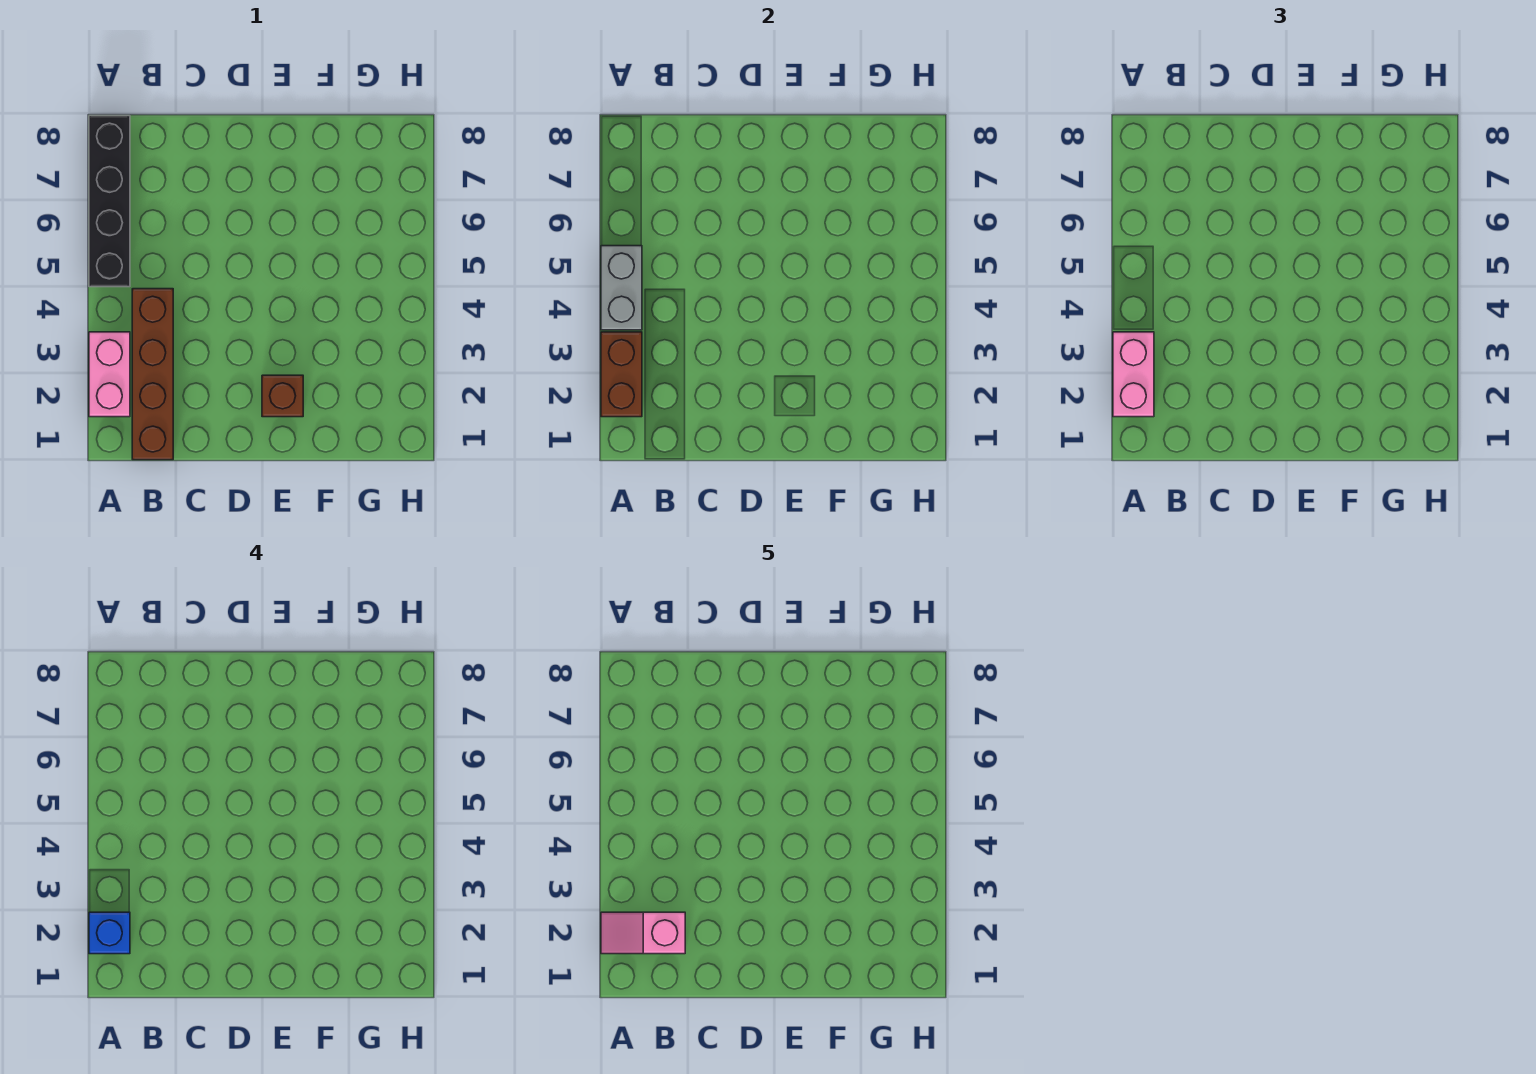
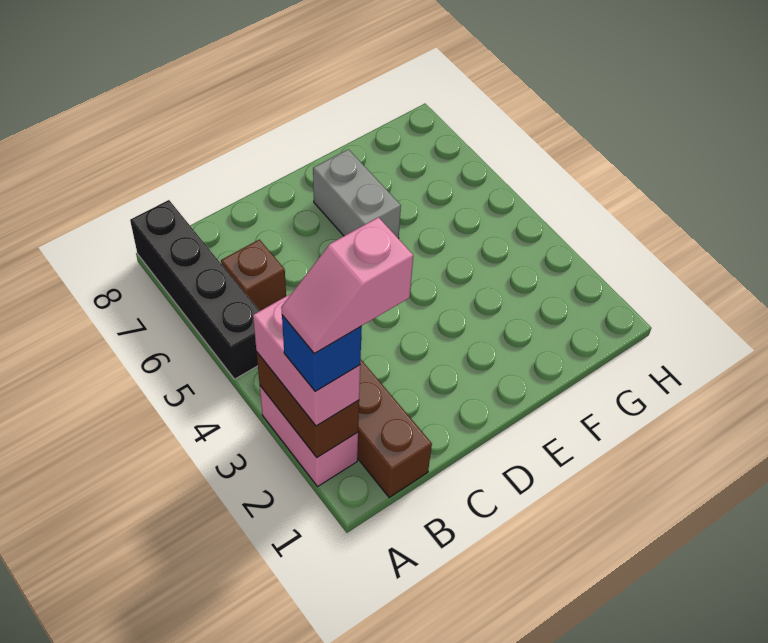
grey brick A4:A5 level 2 -> grey brick E6:E7 level 1
brown brick E2 level 1 -> brown brick B6 level 1

